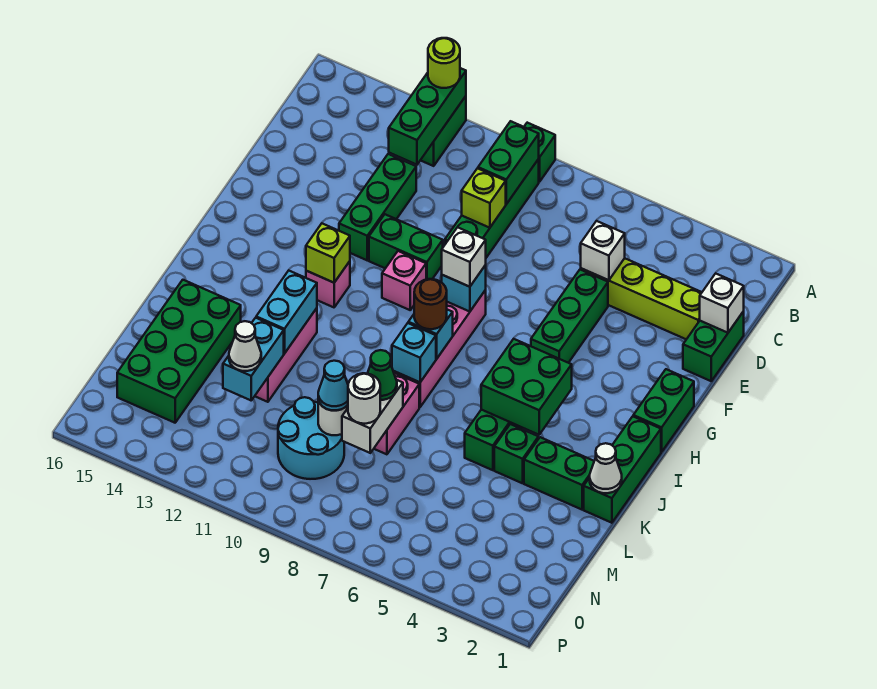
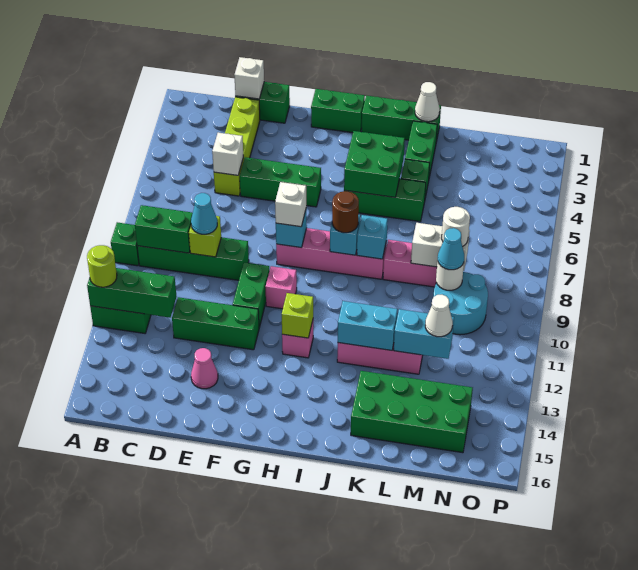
none -> cyan cone D9 level 3
none -> pink cone E14 level 1
green cone L8 level 3 -> none

